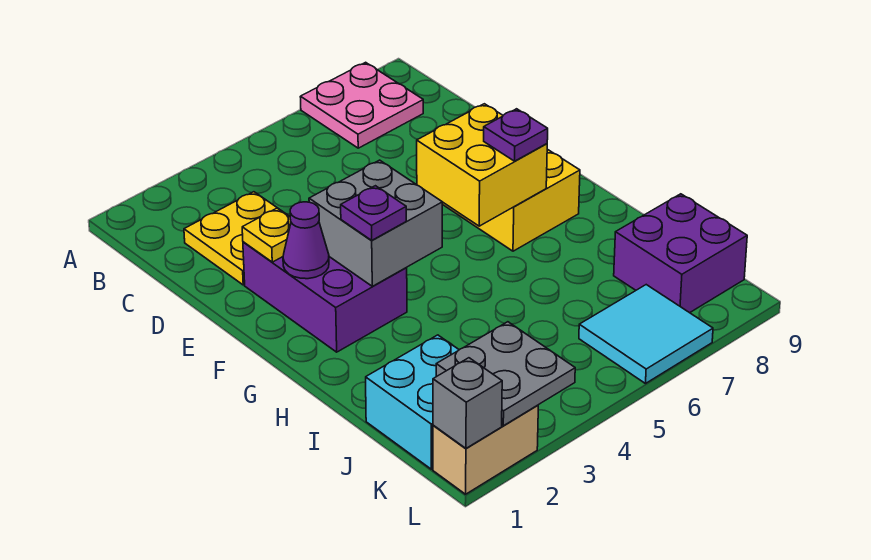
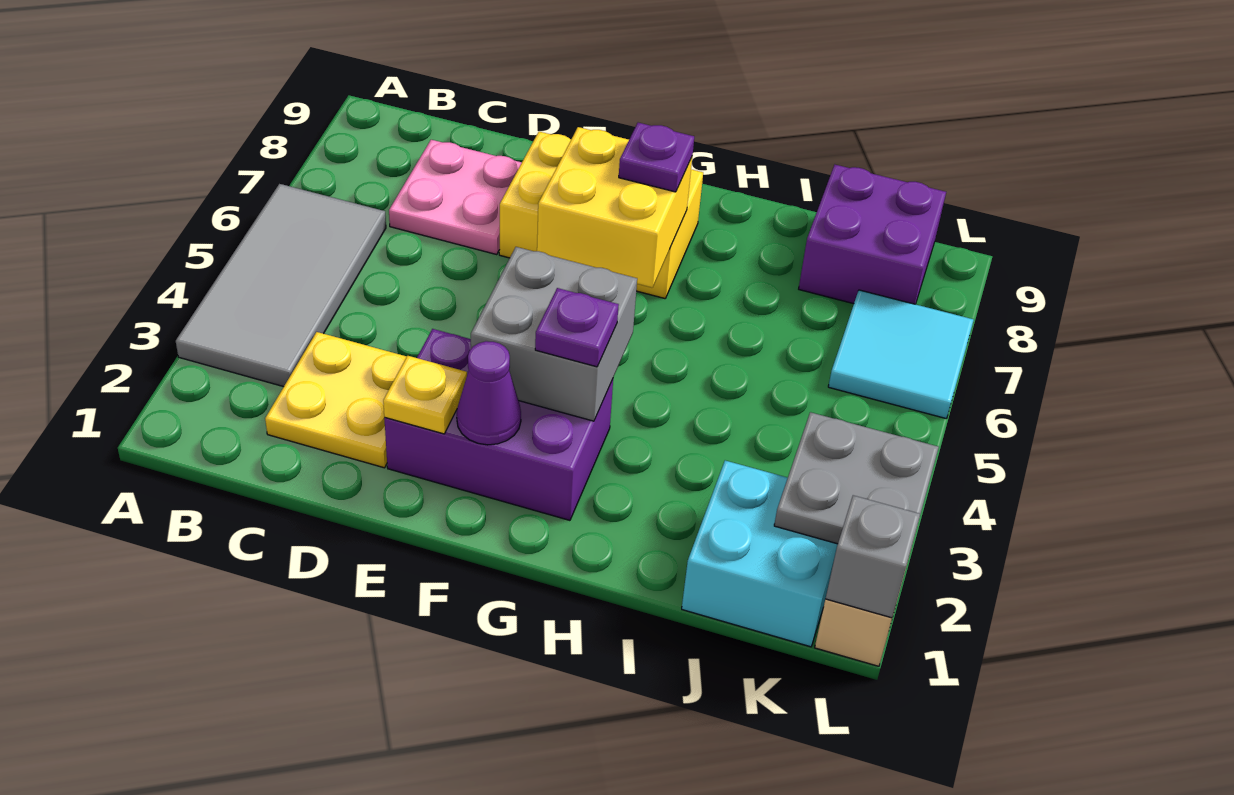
none -> grey tile A3:B6 level 1
pink plate A7:B8 level 1 -> pink plate C7:D8 level 1

